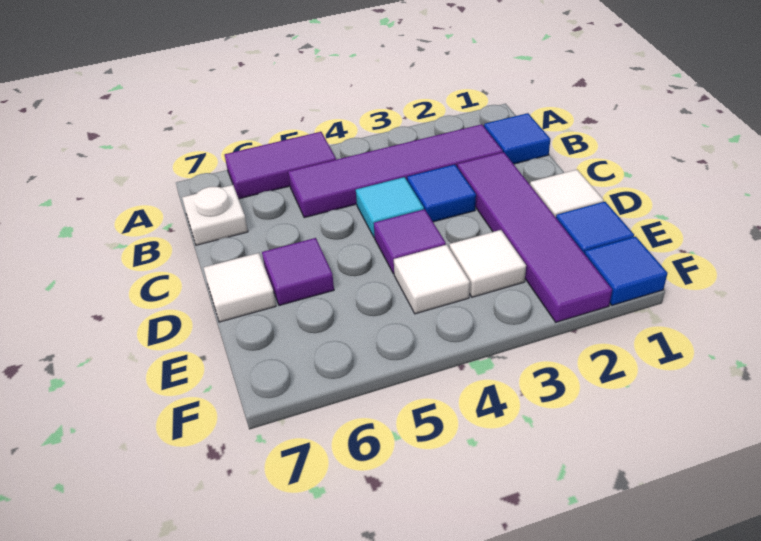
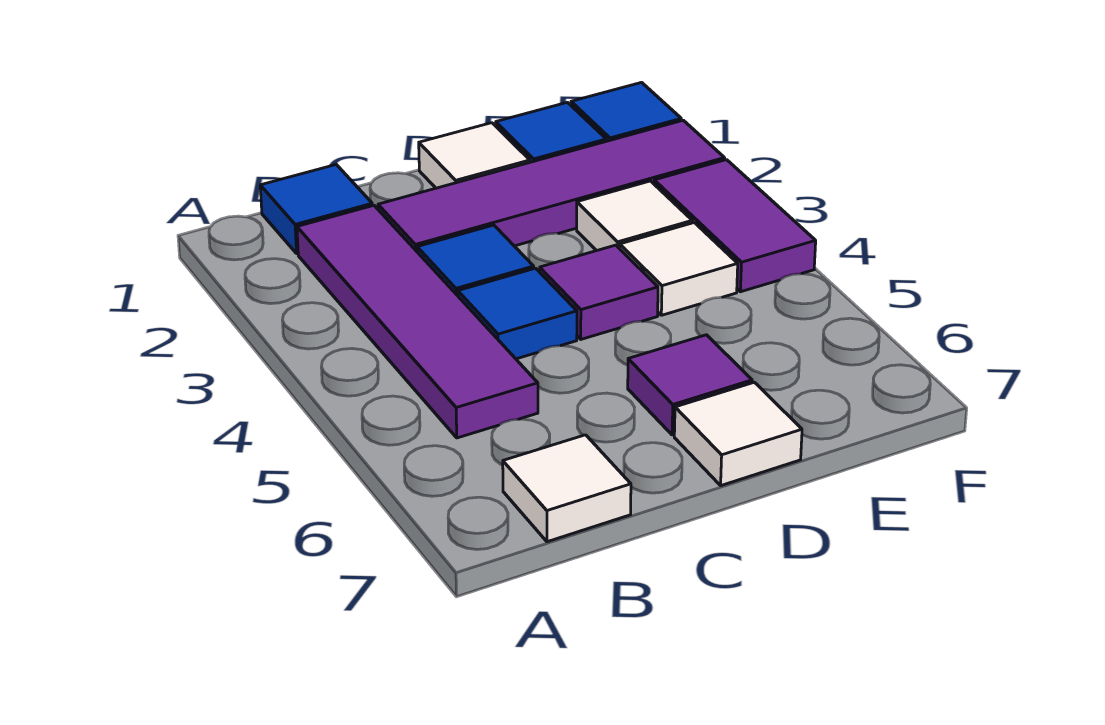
purple tile A5:A6 level 1 -> purple tile F3:F4 level 1
white plate B7 level 1 -> white tile B7 level 1
cyan tile C4 level 1 -> blue tile C4 level 1

